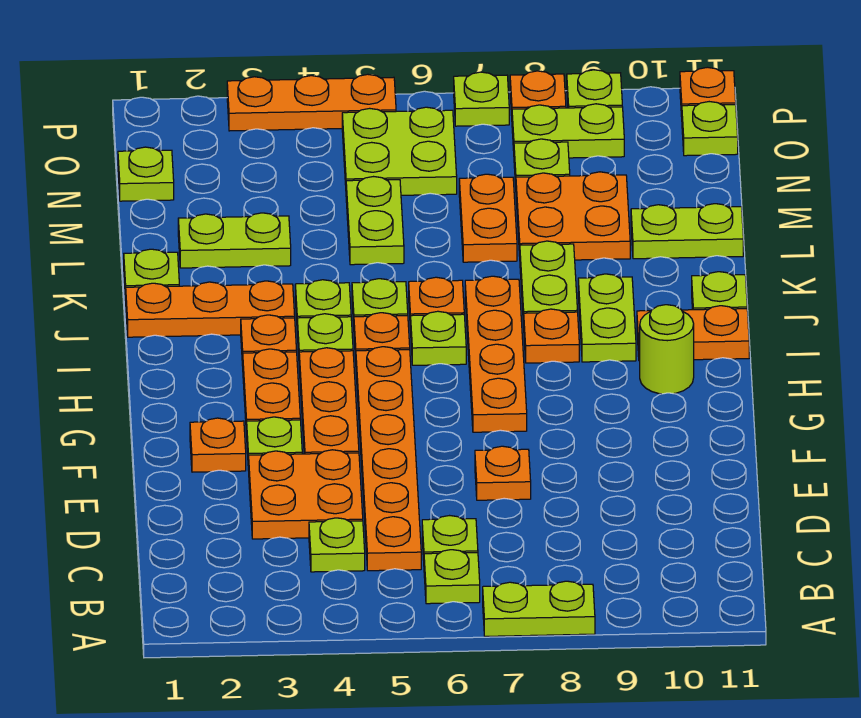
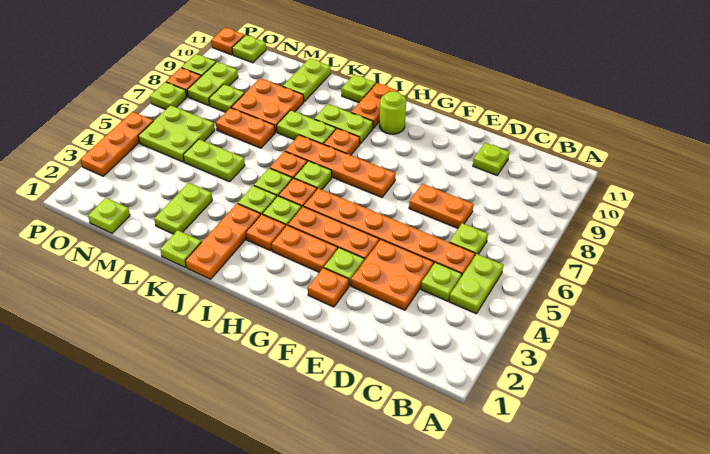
lime plate A7:A8 level 1 -> lime plate B4:B5 level 1
lime plate B6 level 1 -> lime plate D10 level 1
orange plate E7 level 1 -> orange plate D7:E7 level 1

